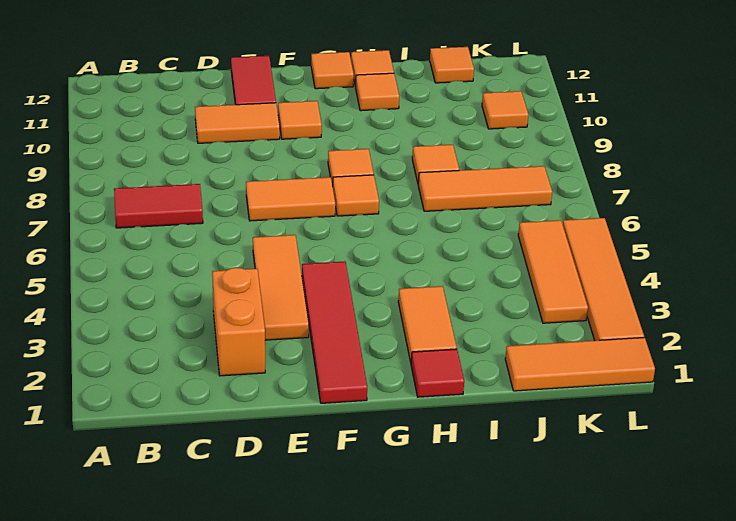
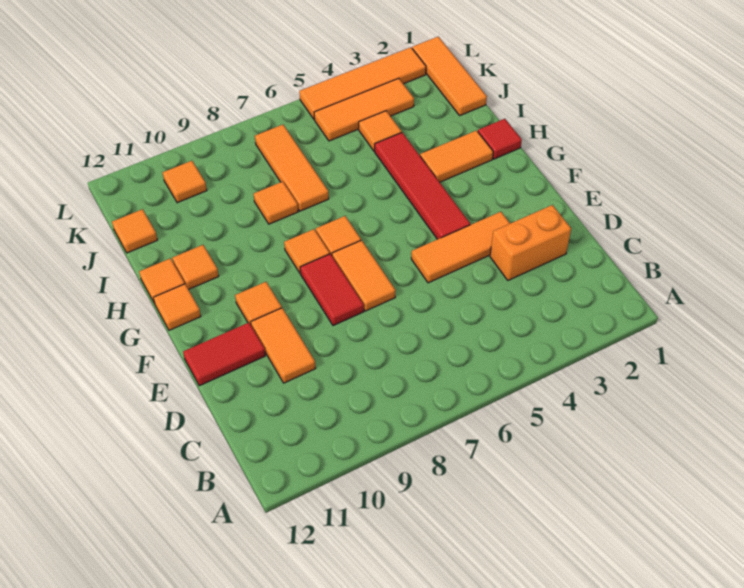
red tile B7:C7 level 1 -> red tile E8:F8 level 1
red tile F1:F4 level 1 -> red tile F4:I4 level 1
none -> orange tile J4 level 1

